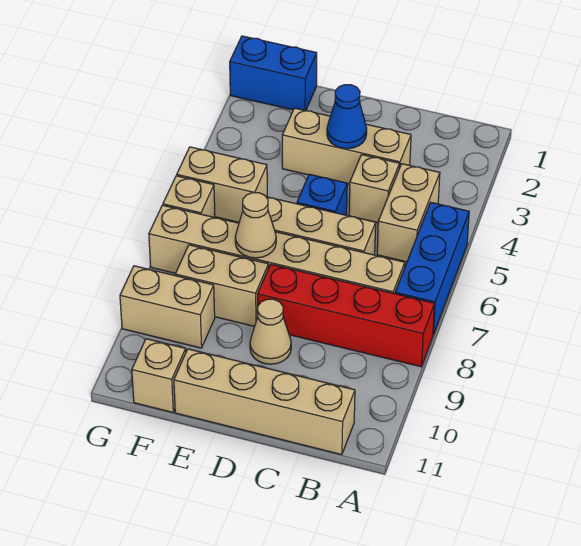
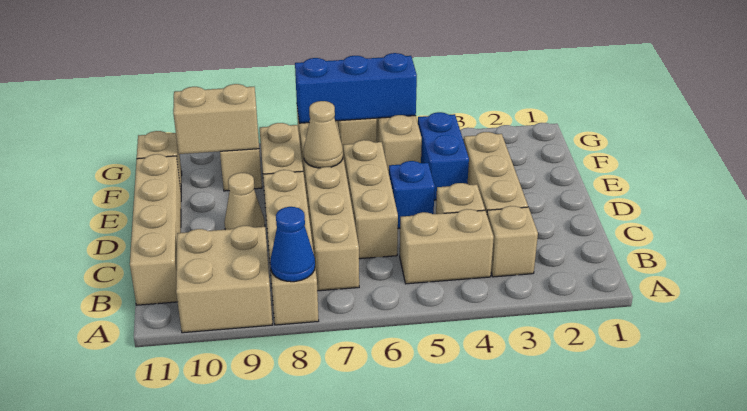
blue brick A5:A7 level 1 -> blue brick G5:G7 level 2
red brick A8:D8 level 1 -> tan brick A8:D8 level 1
none -> tan brick A9:B10 level 1
none -> tan brick B3 level 1
blue cone D3 level 2 -> blue cone A8 level 2
blue brick F1:G1 level 1 -> blue brick E4:F4 level 1
none -> tan brick F9:F10 level 2

